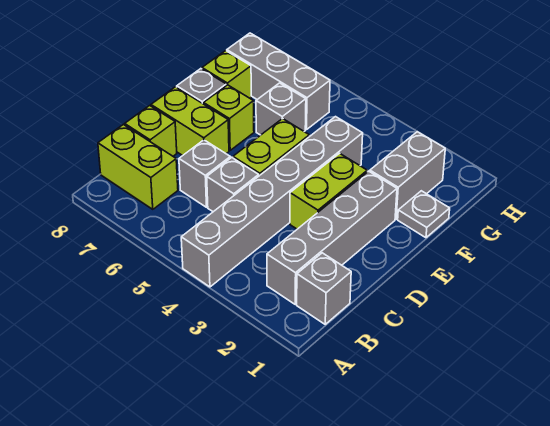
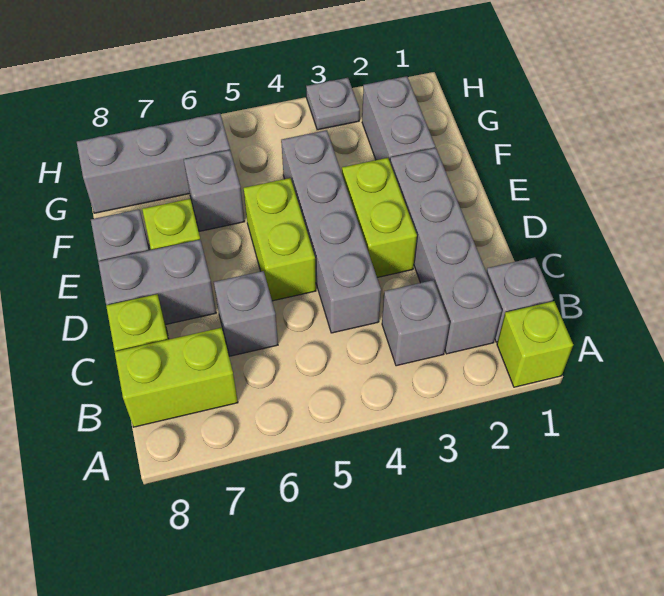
grey brick A4:F4 level 1 -> grey brick C4:F4 level 1
grey brick C5 level 1 -> grey brick B3 level 1
lime brick D7:D8 level 1 -> grey brick D7:D8 level 1
grey plate F1 level 1 -> grey plate H3 level 1
lime brick F8 level 1 -> lime brick A1 level 1

